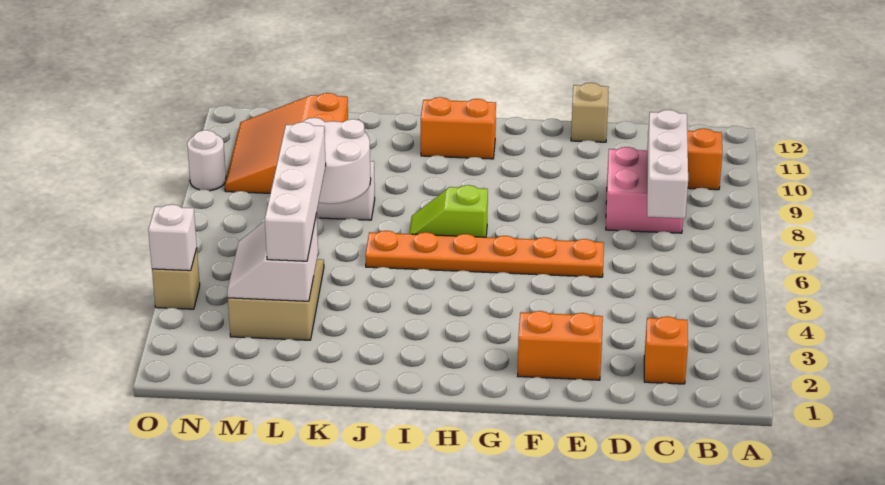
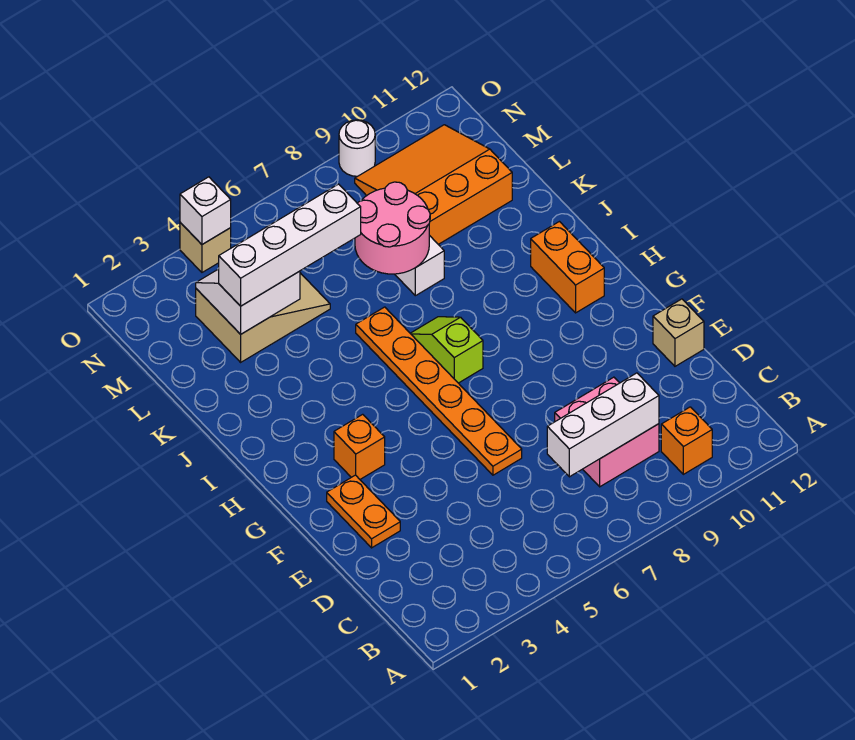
orange brick C2 level 1 -> orange brick G3 level 1
orange brick E2:F2 level 1 -> orange plate E2:F2 level 1
white round brick K7:L8 level 2 -> pink round brick K7:L8 level 2

